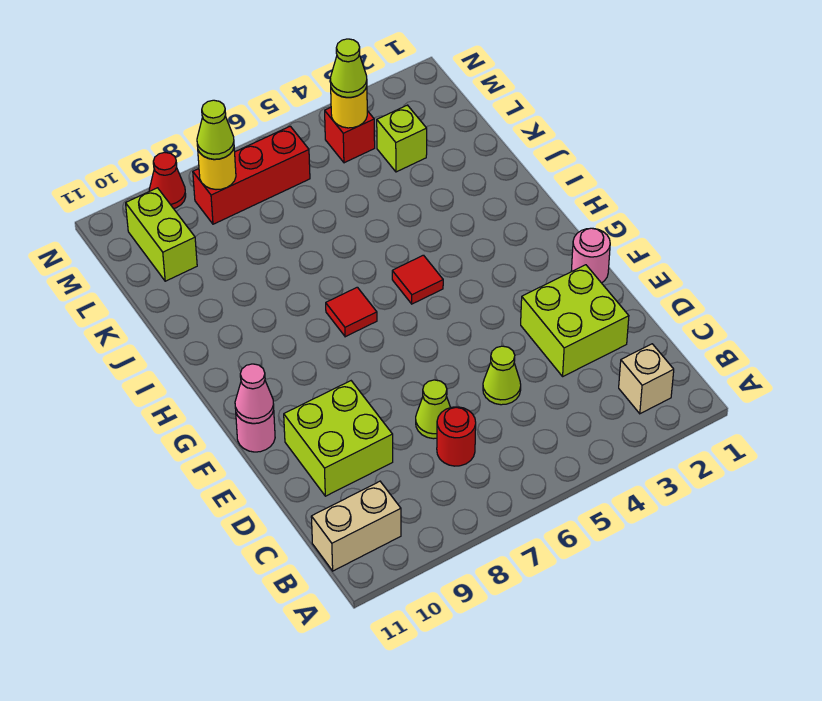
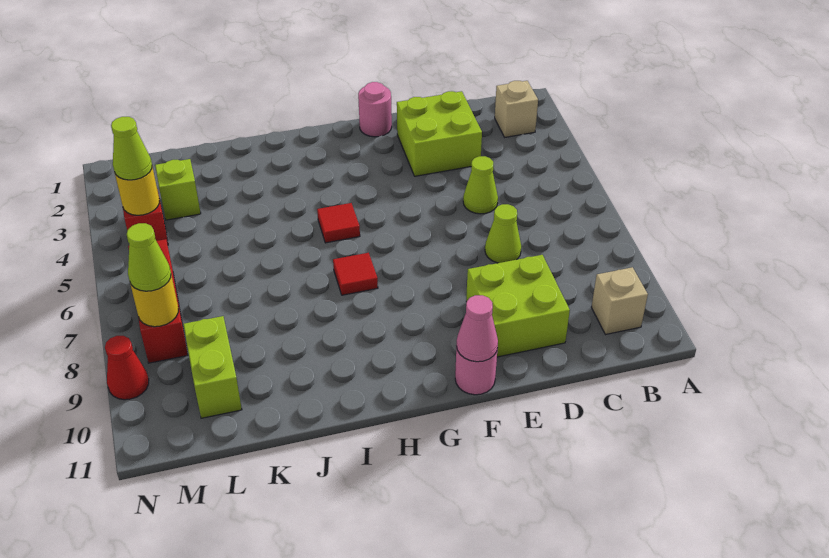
tan brick B10:B11 level 1 -> tan brick B10 level 1
red round brick C7 level 1 -> none
lime brick L10:M10 level 1 -> lime brick L9:L10 level 1

